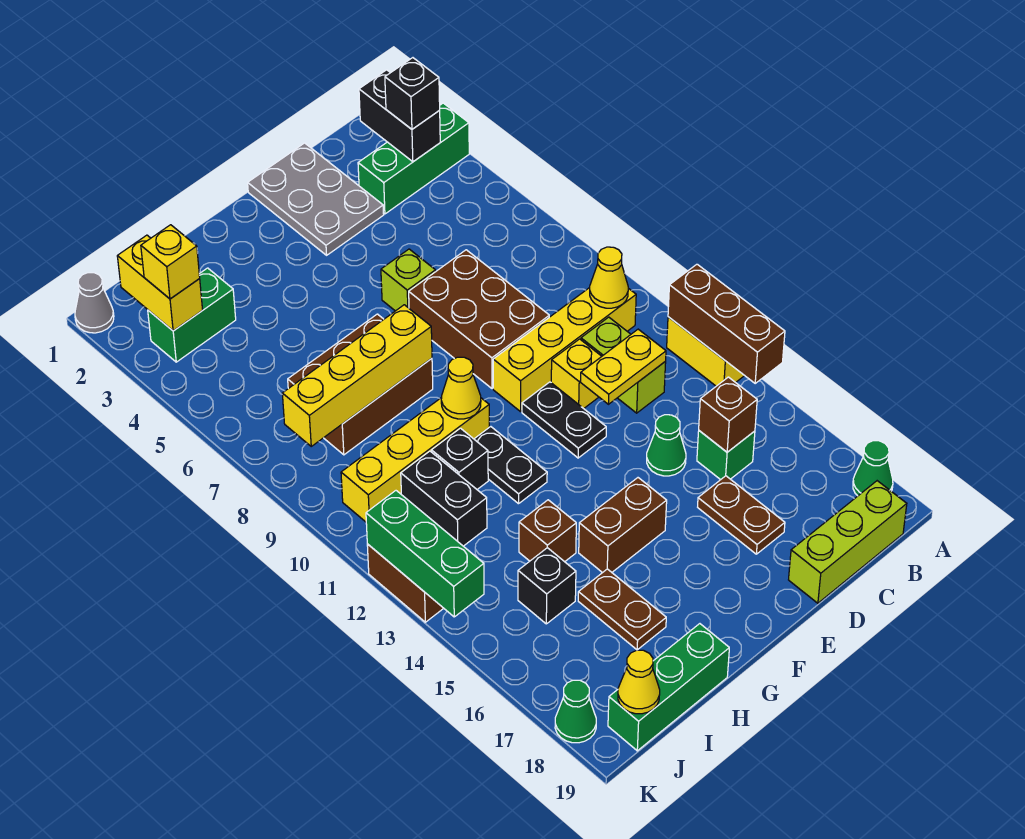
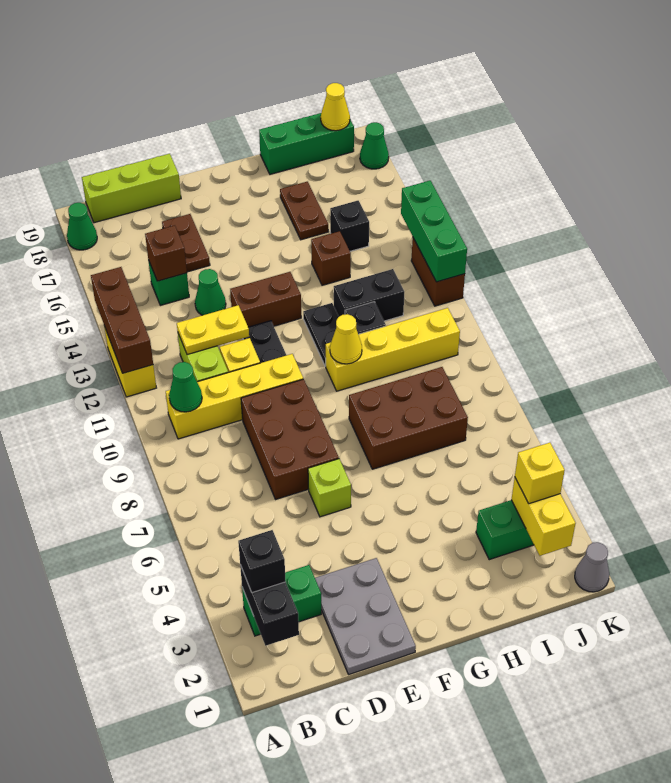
green brick A3:C3 level 1 -> green brick B3:C3 level 1
yellow cone B10 level 2 -> green cone B10 level 2
brown brick F15:G15 level 1 -> brown brick E13:F13 level 1
yellow brick G8:J8 level 2 -> none
black brick I11:I12 level 1 -> black brick H12:I12 level 1

